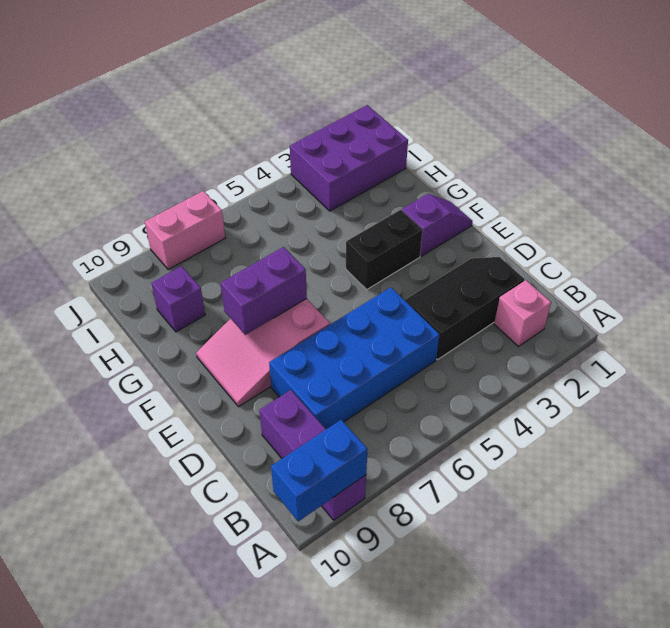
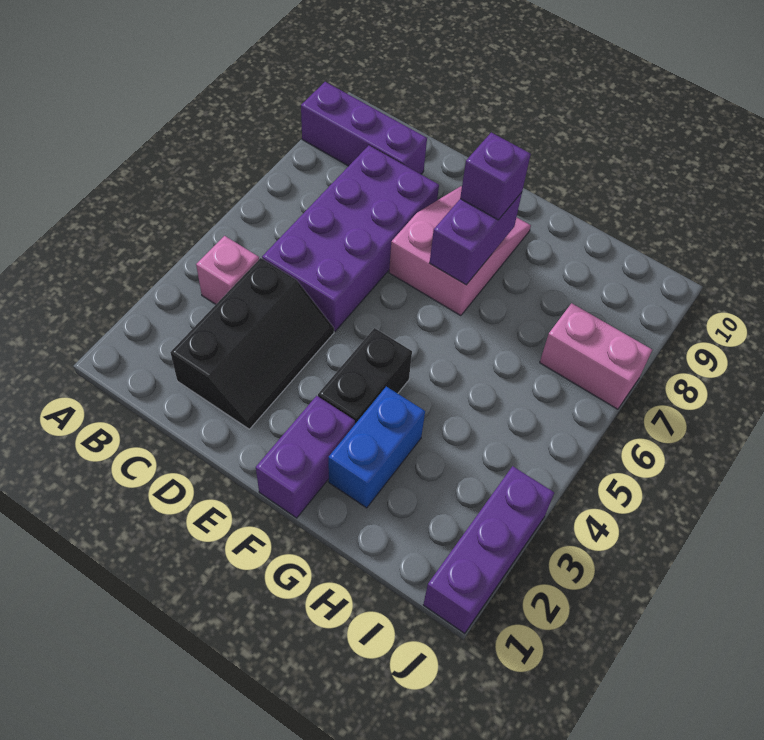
blue brick A9:A10 level 2 -> blue brick G2:G3 level 1
pink brick B2 level 1 -> pink brick B4 level 1
blue brick C5:D8 level 1 -> purple brick C5:D8 level 1
purple slope F1:F2 level 1 top 2 -> purple brick F1:F2 level 1
purple brick H9 level 1 -> purple brick F8 level 3
purple brick I1:J3 level 1 -> purple brick J1:J3 level 1
pink brick J7:J8 level 1 -> pink brick I7:J7 level 1

